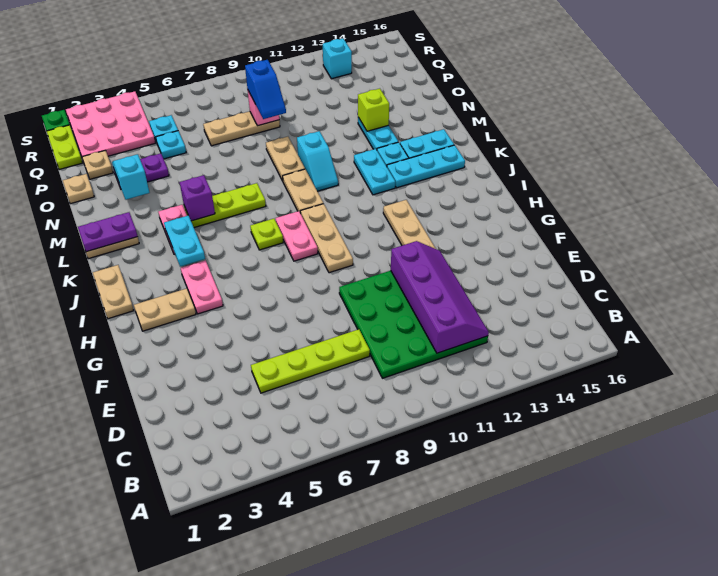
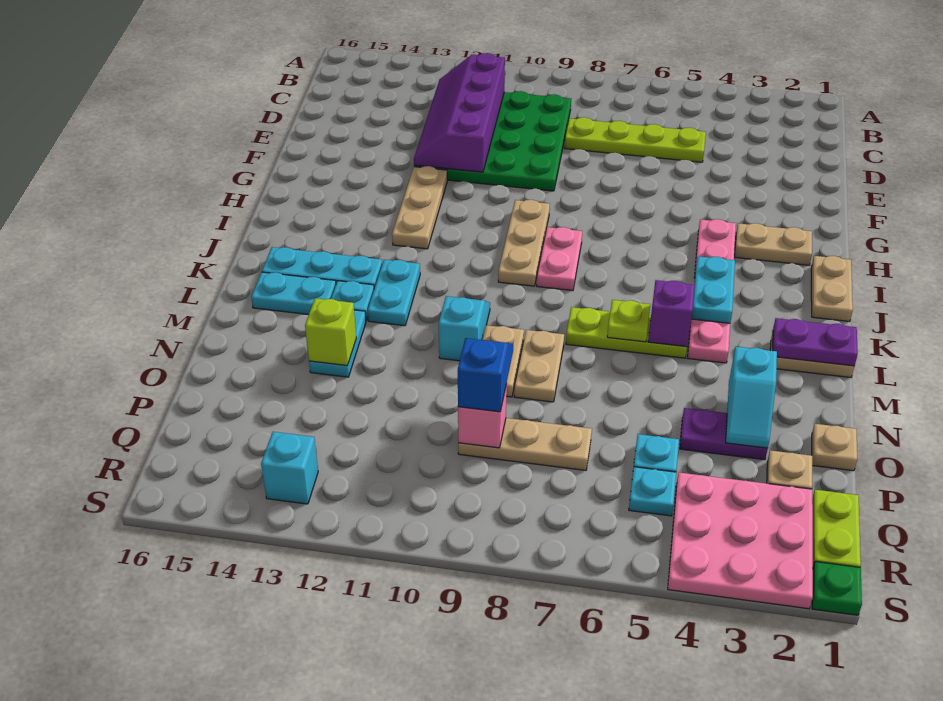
lime plate J7 level 1 -> lime plate L6 level 2
tan plate K9:L9 level 1 -> tan plate M8:N8 level 1

